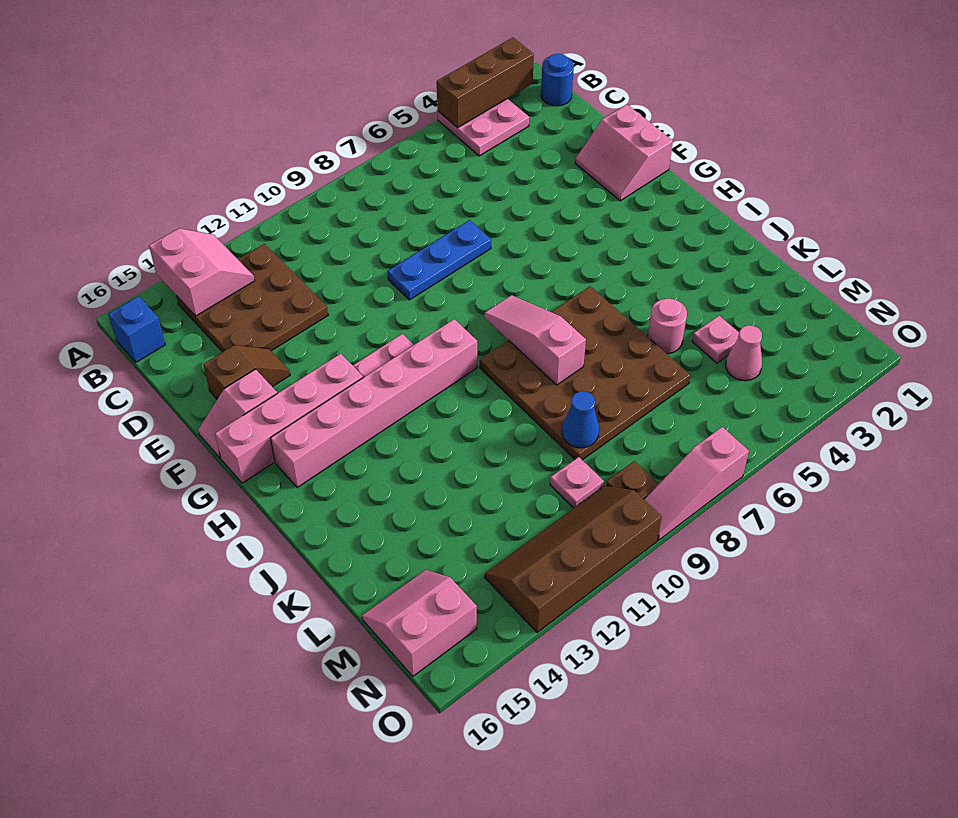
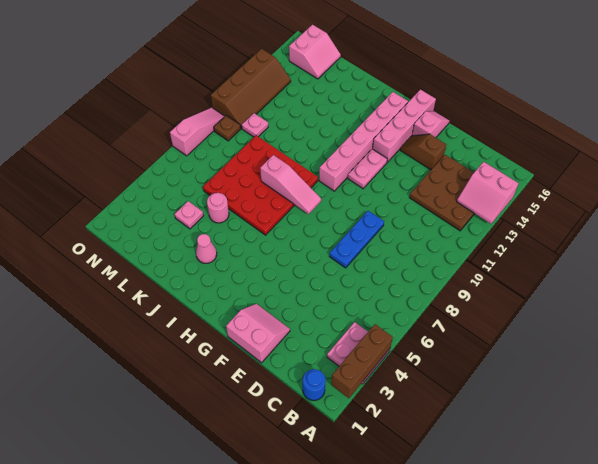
blue brick B16 level 1 -> none
brown slope E14:E15 level 1 top 15 -> brown slope E14:F14 level 1 top E
brown plate I6:L9 level 1 -> red plate I6:L9 level 1
blue cone L9 level 2 -> none
pink cone M4 level 1 -> pink cone J3 level 1

